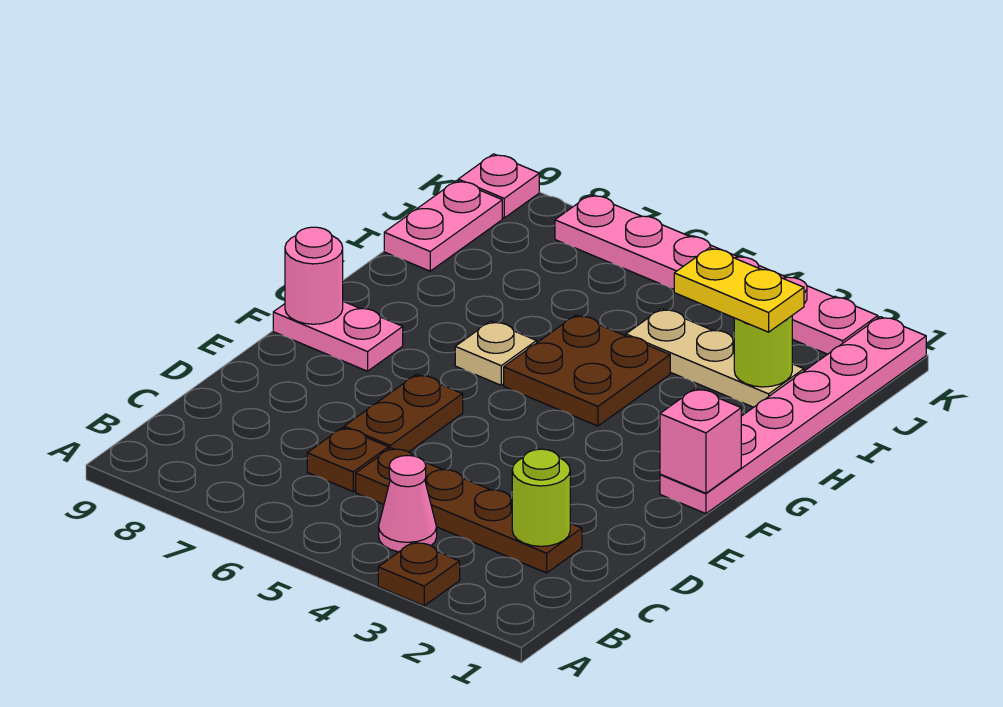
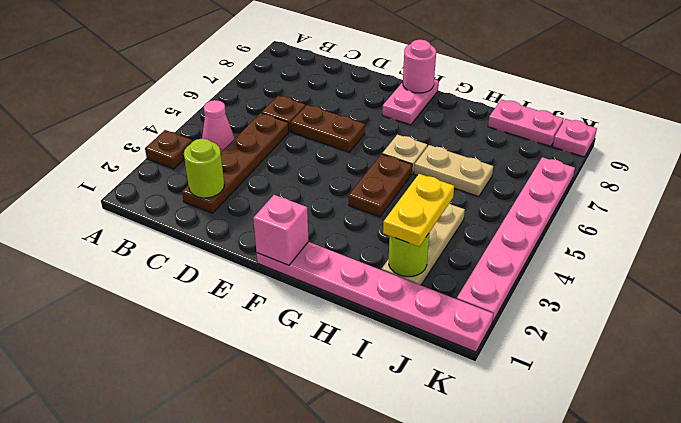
brown plate G4:H5 level 1 -> brown plate G4:G5 level 1
none -> tan plate H6:I6 level 1

